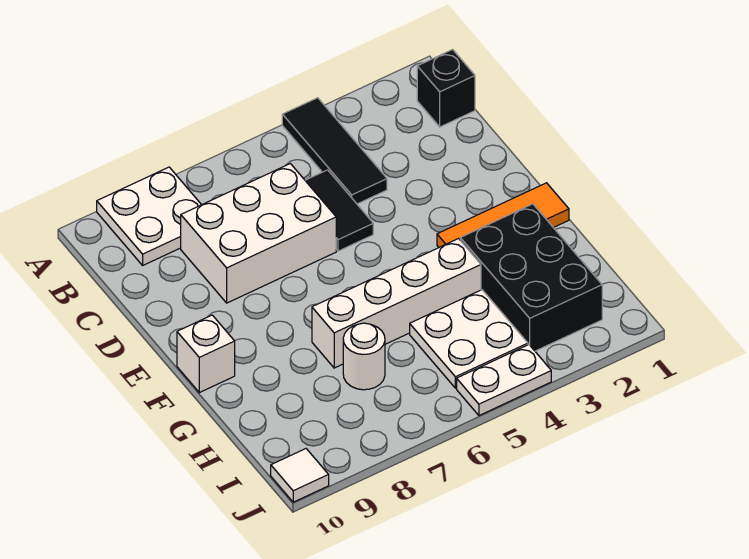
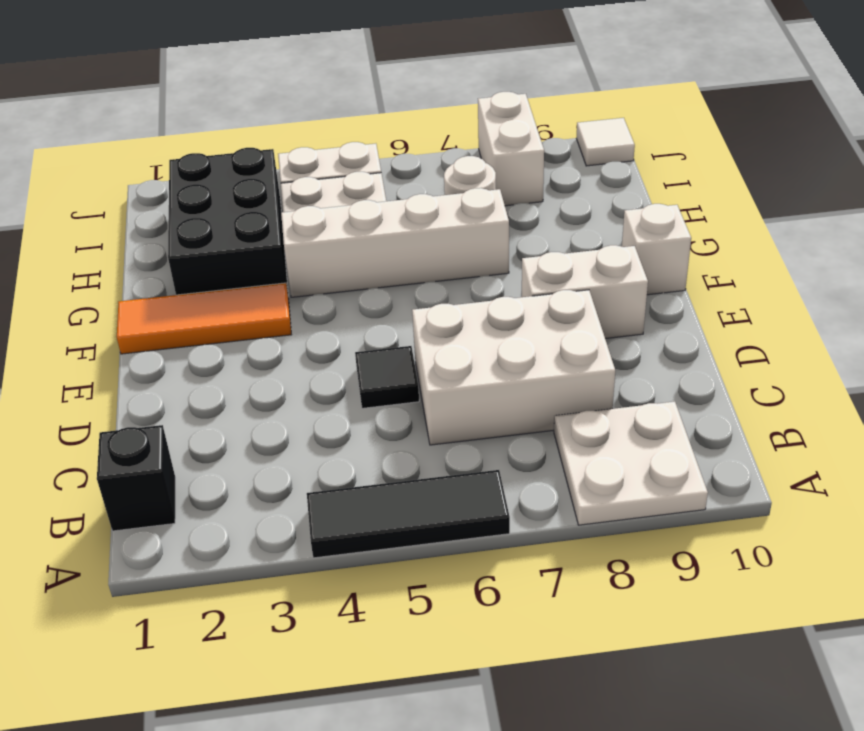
black tile A4:C4 level 1 -> black tile A4:A6 level 1
black tile C5:D5 level 1 -> black tile D5 level 1
none -> white brick E8:E9 level 1
none -> white brick I8:J8 level 1

